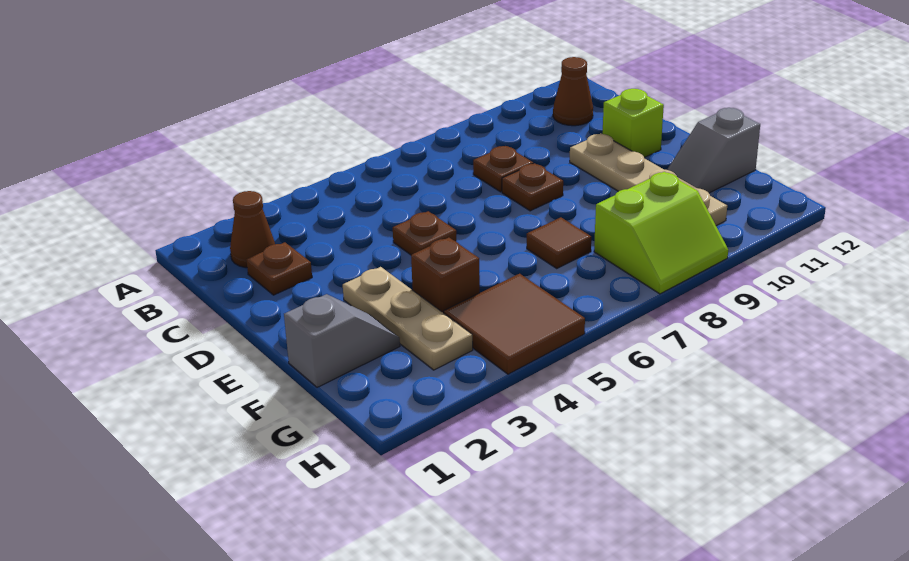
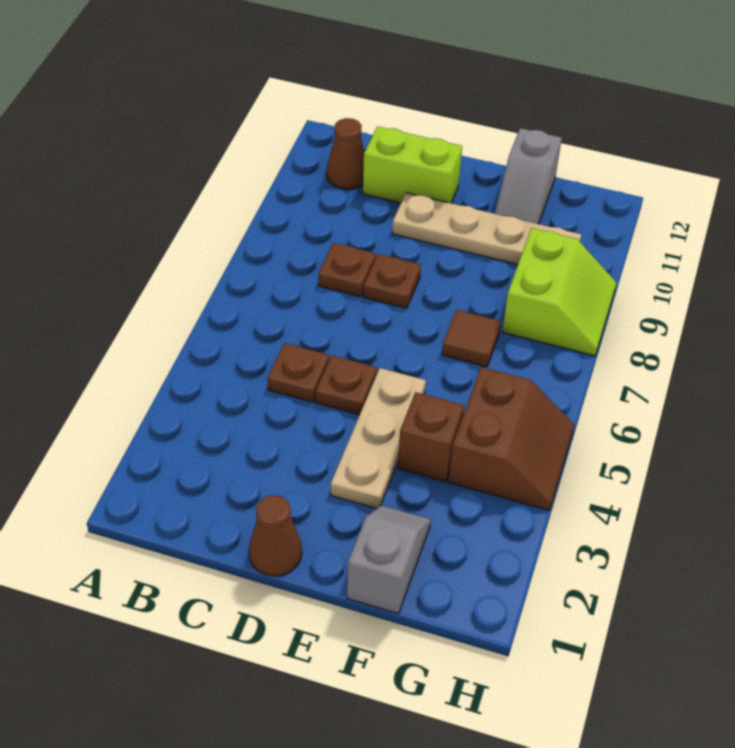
brown cone B2 level 1 -> brown cone D1 level 1
brown plate C2 level 1 -> brown plate C5 level 1
lime brick D11 level 1 -> lime brick C11:D11 level 1
tan plate E3:G3 level 1 -> tan plate E3:E5 level 1
brown tile G4:H5 level 1 -> brown slope G4:H5 level 1 top G

